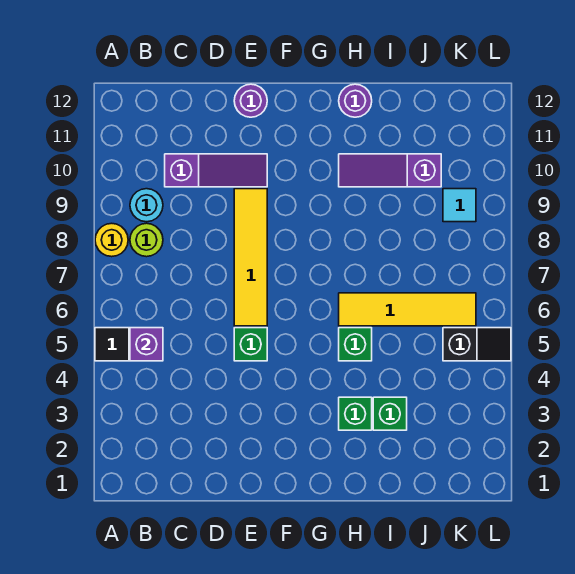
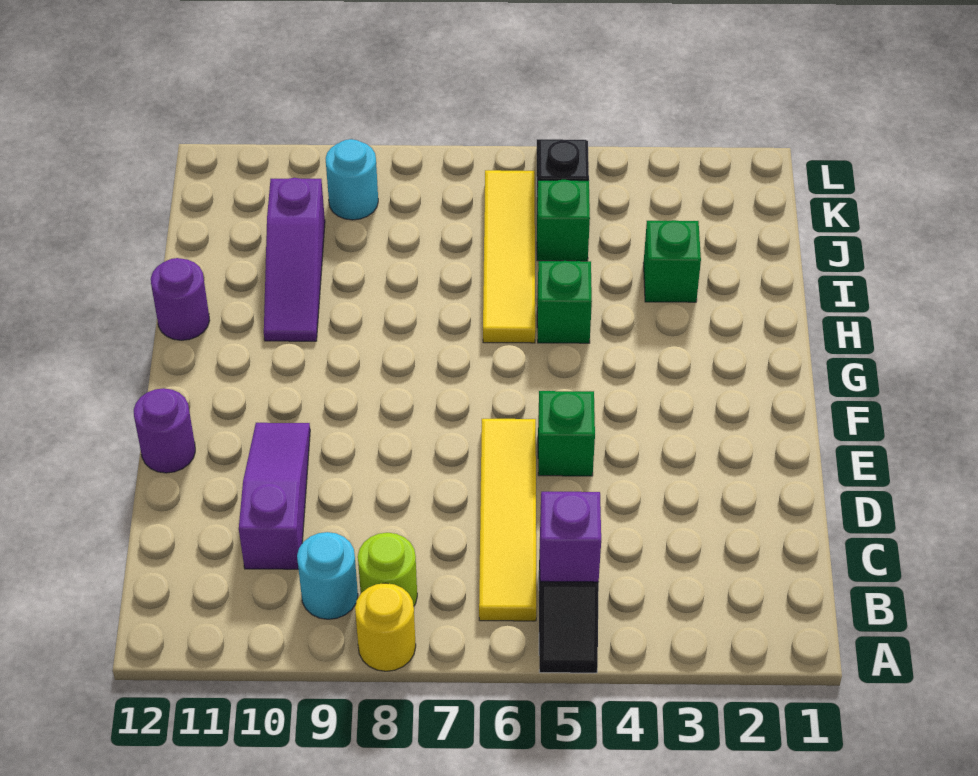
yellow tile E6:E9 level 1 -> yellow tile B6:E6 level 1
green brick H3 level 1 -> green brick J5 level 1
cyan tile K9 level 1 -> cyan round brick K9 level 1

